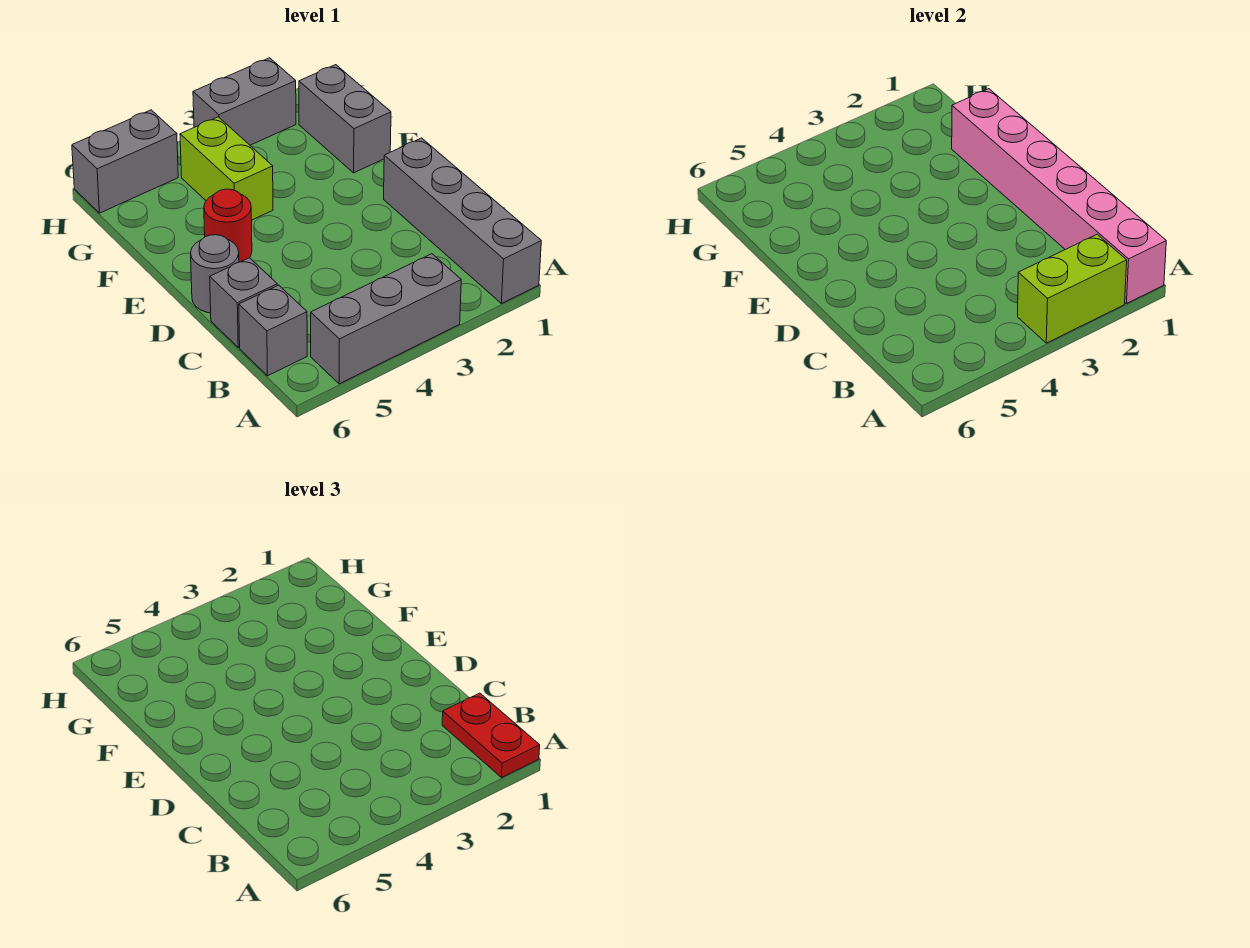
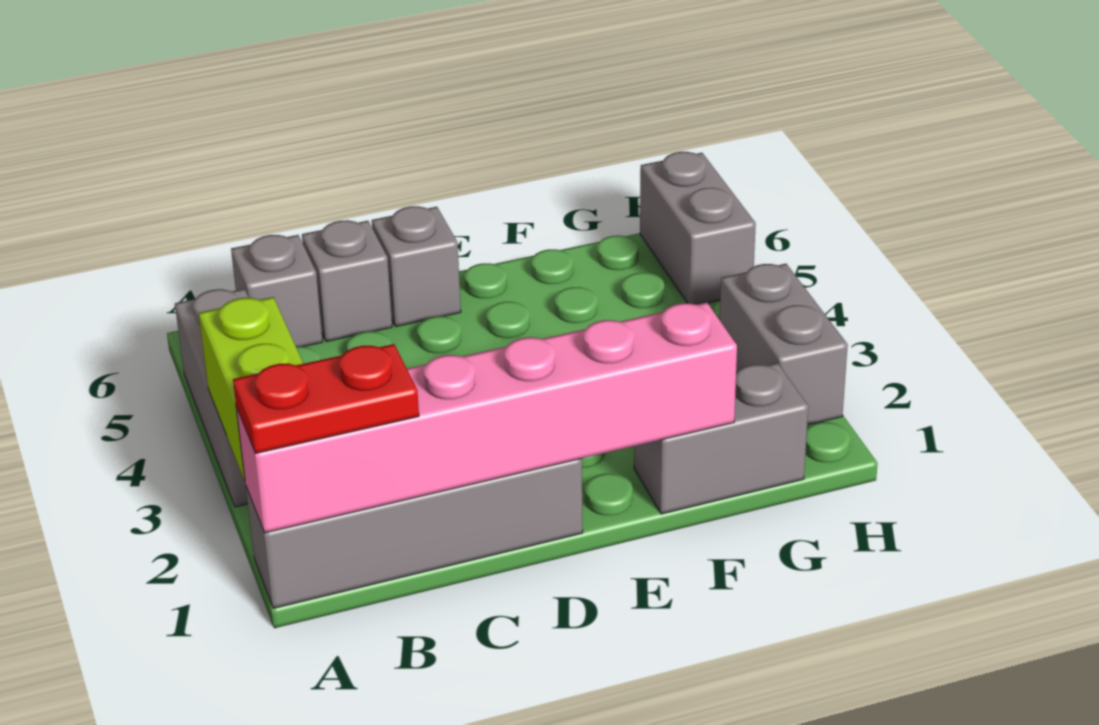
grey round brick D6 level 1 -> grey brick D6 level 1
red round brick E5 level 1 -> none
lime brick F4:G4 level 1 -> none

